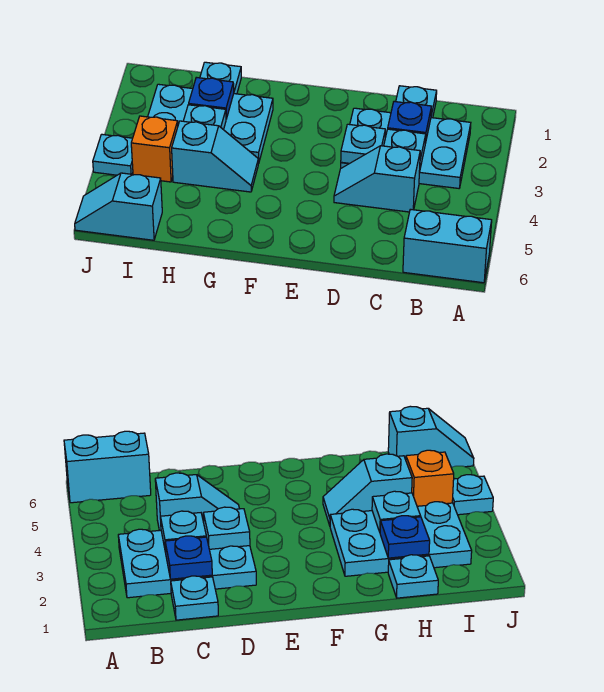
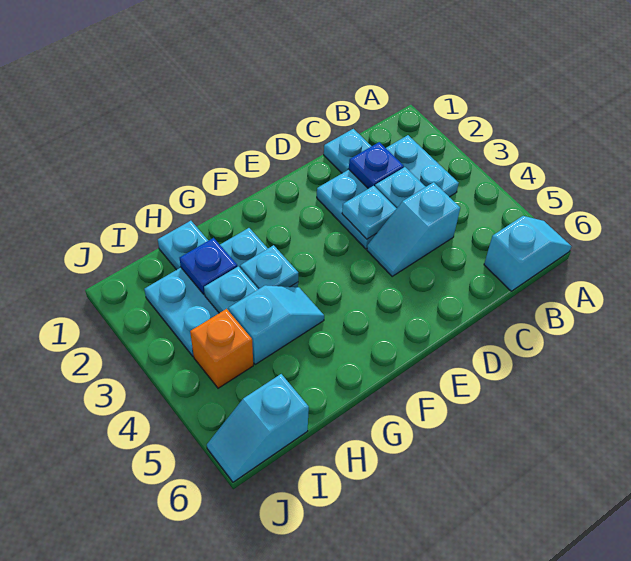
cyan brick A6:B6 level 1 -> cyan slope A6:B6 level 1 top B
cyan plate J4 level 1 -> cyan plate G3 level 2

